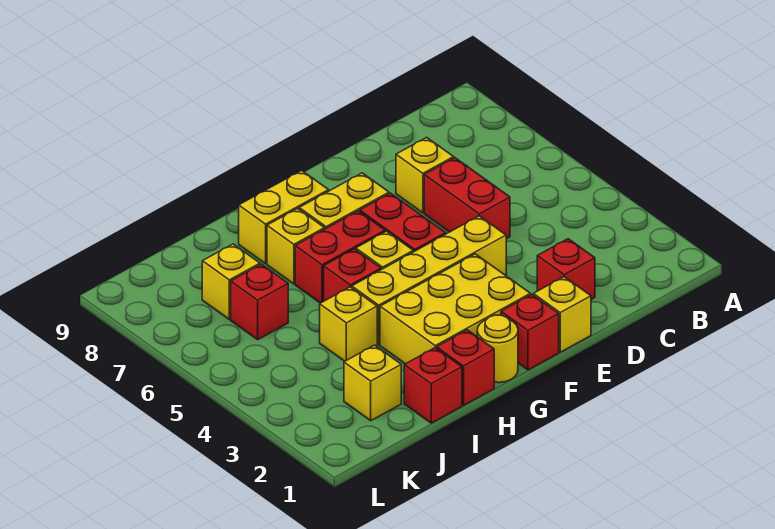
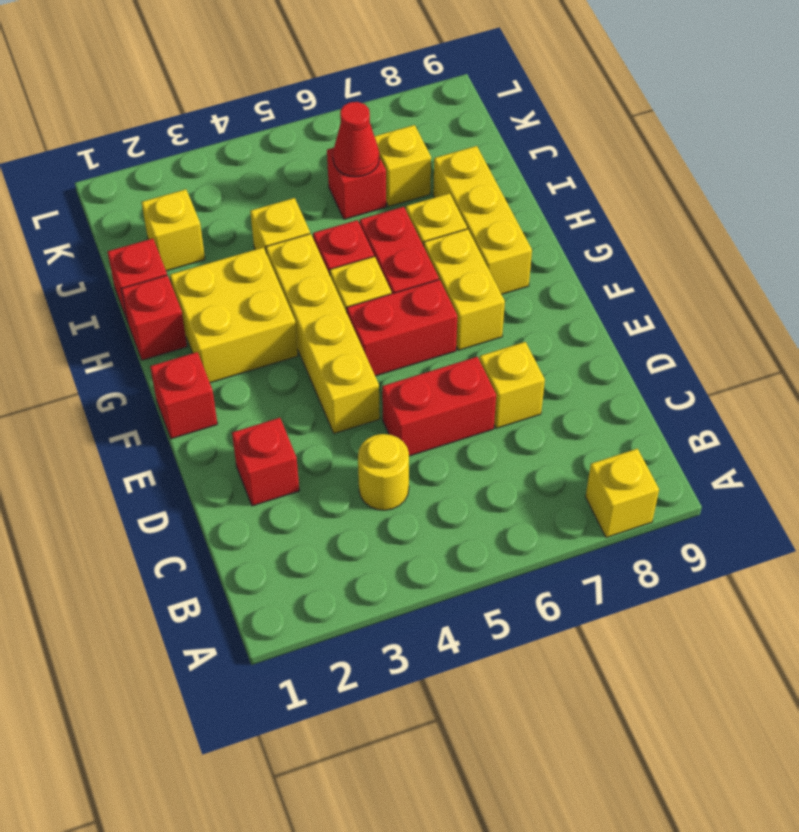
yellow brick E1 level 1 -> yellow brick A8 level 1
yellow brick F2:H3 level 1 -> yellow brick G2:H3 level 1
yellow round brick G1 level 1 -> yellow round brick C4 level 1
yellow brick G8:H8 level 1 -> yellow brick G8:I8 level 1
none -> red cone J6 level 2

